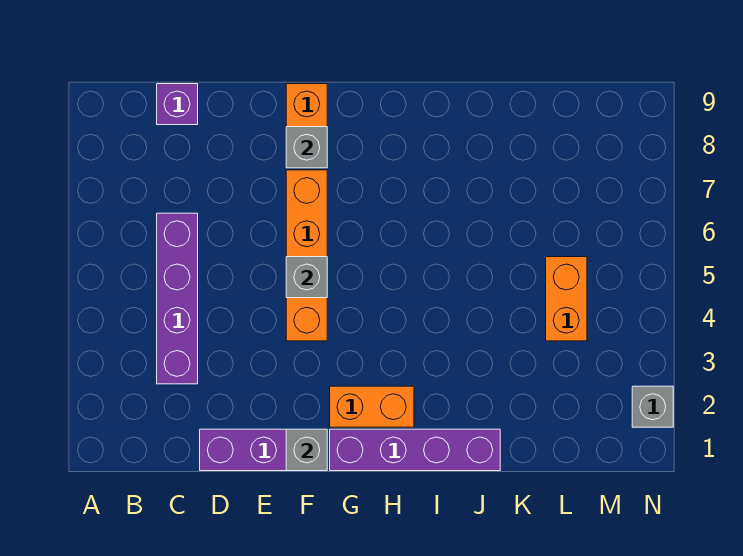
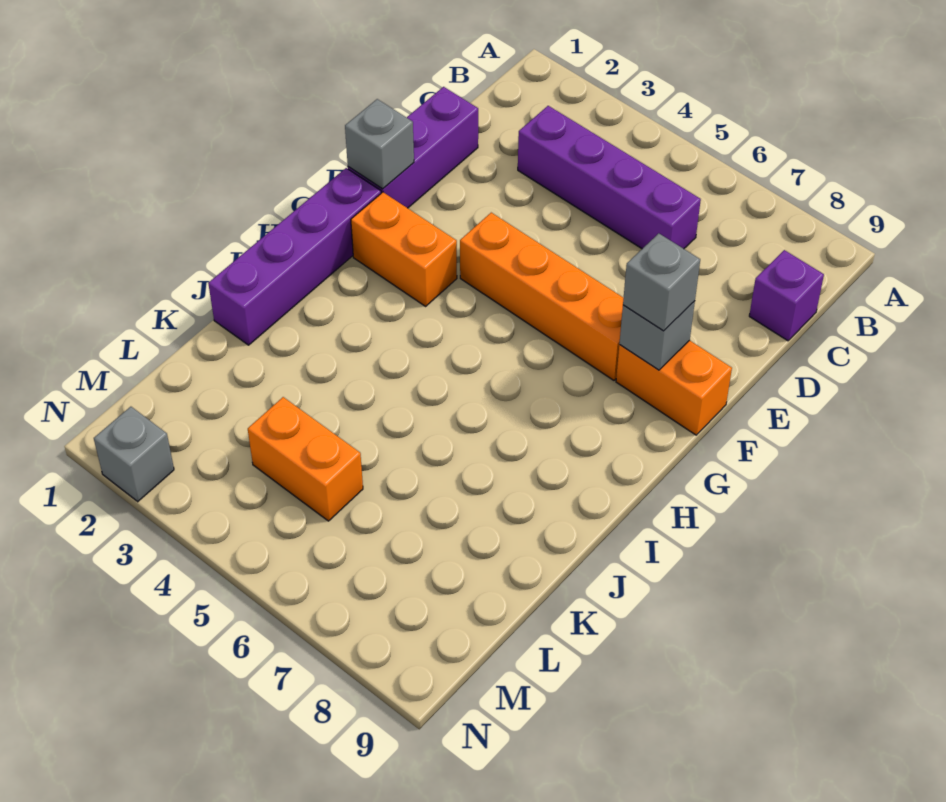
grey brick F5 level 2 -> grey brick F8 level 3
orange brick G2:H2 level 1 -> orange brick G2:G3 level 1

